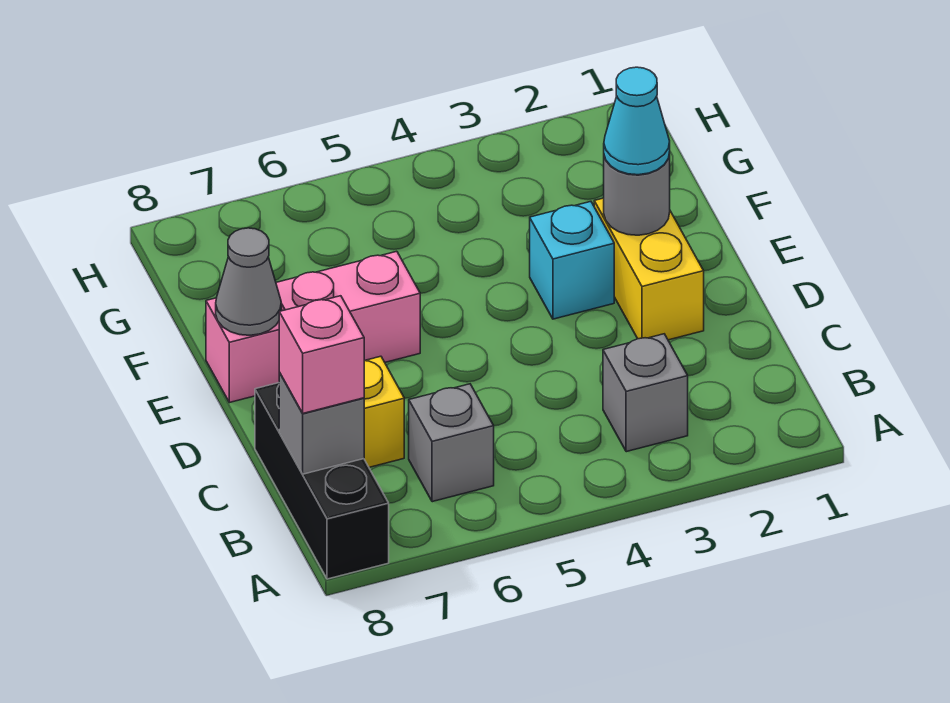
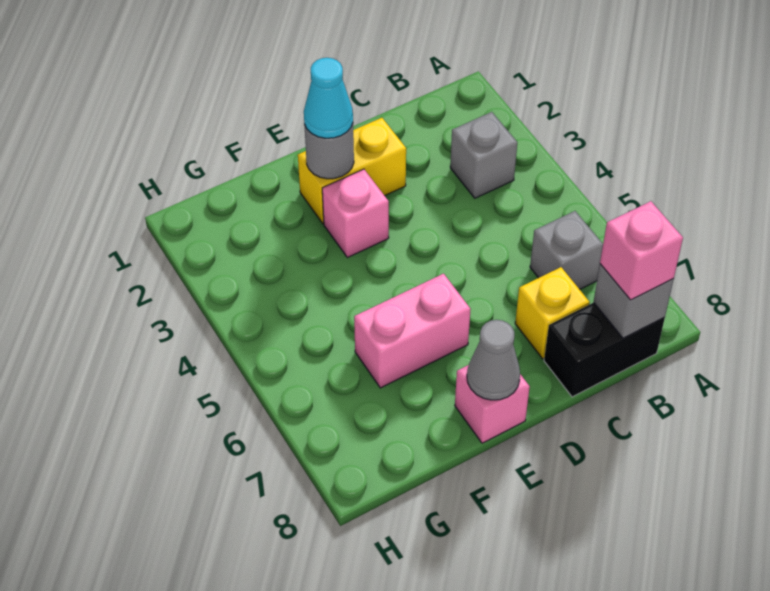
black brick A8:C8 level 1 -> black brick B8:C8 level 1
cyan brick E3 level 1 -> pink brick E3 level 1
pink brick E6:E7 level 1 -> pink brick E6:F6 level 1

